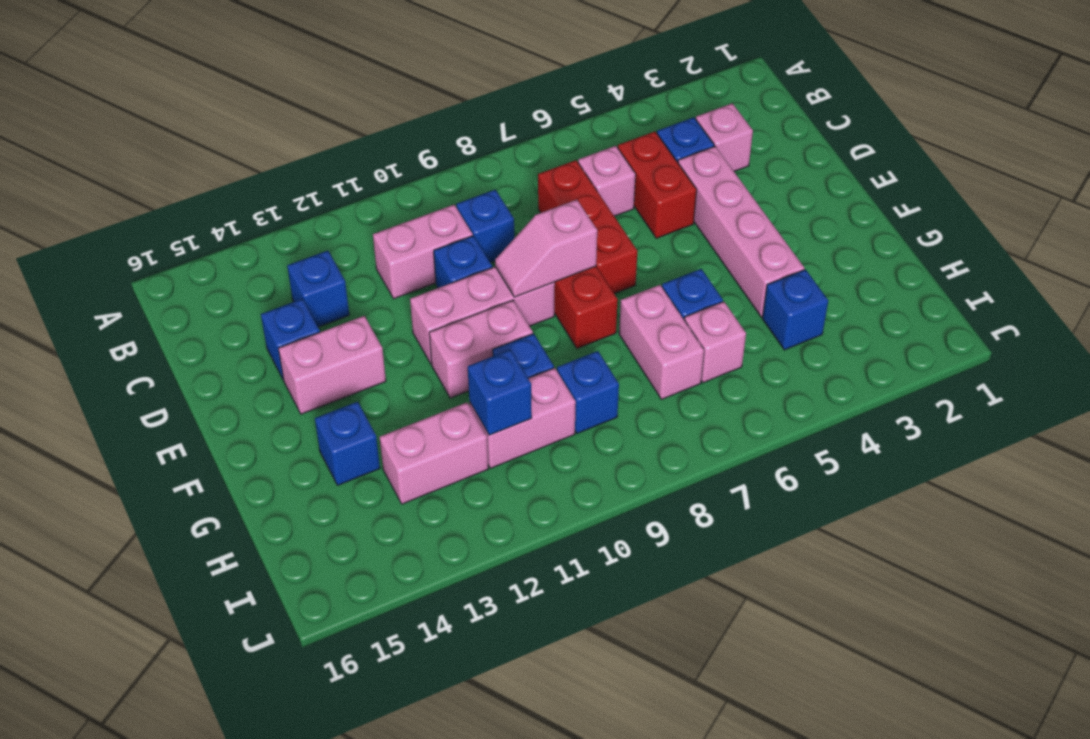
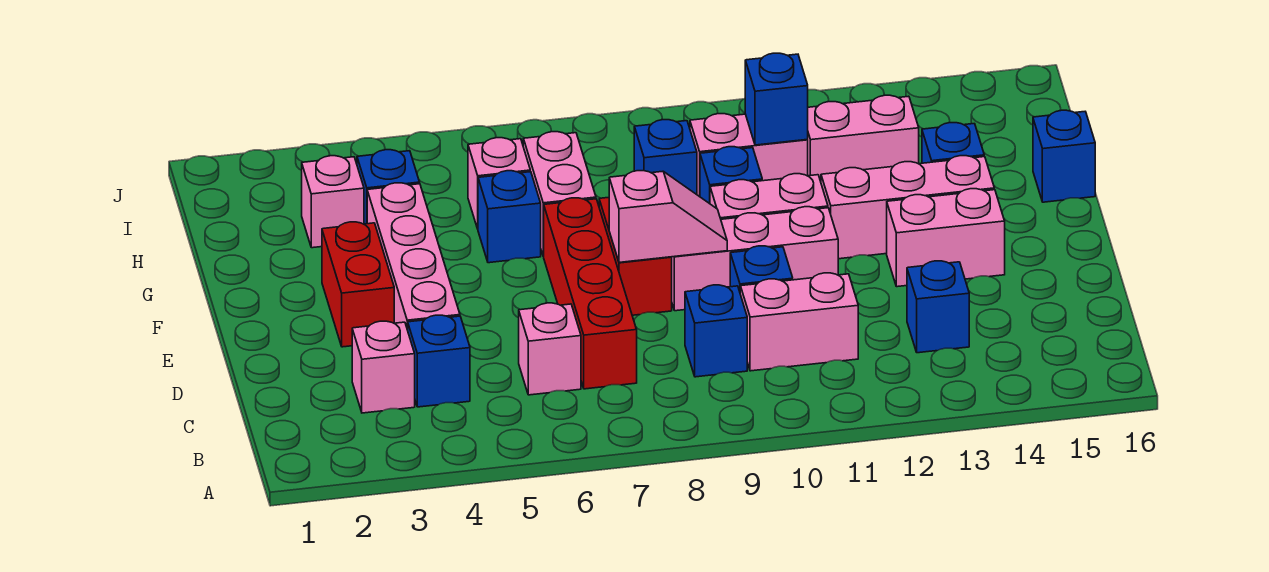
red brick C5:D5 level 1 -> red brick E3:F3 level 1
red brick C7:E7 level 1 -> red brick C7:F7 level 1
blue brick D14 level 1 -> blue brick G16 level 1
none -> pink brick F12:F14 level 1
none -> pink brick H3 level 1

